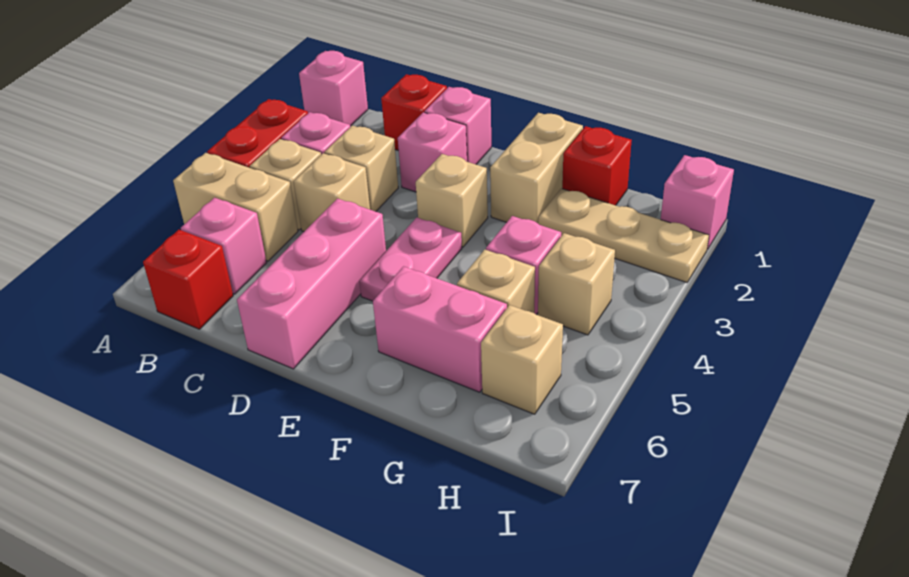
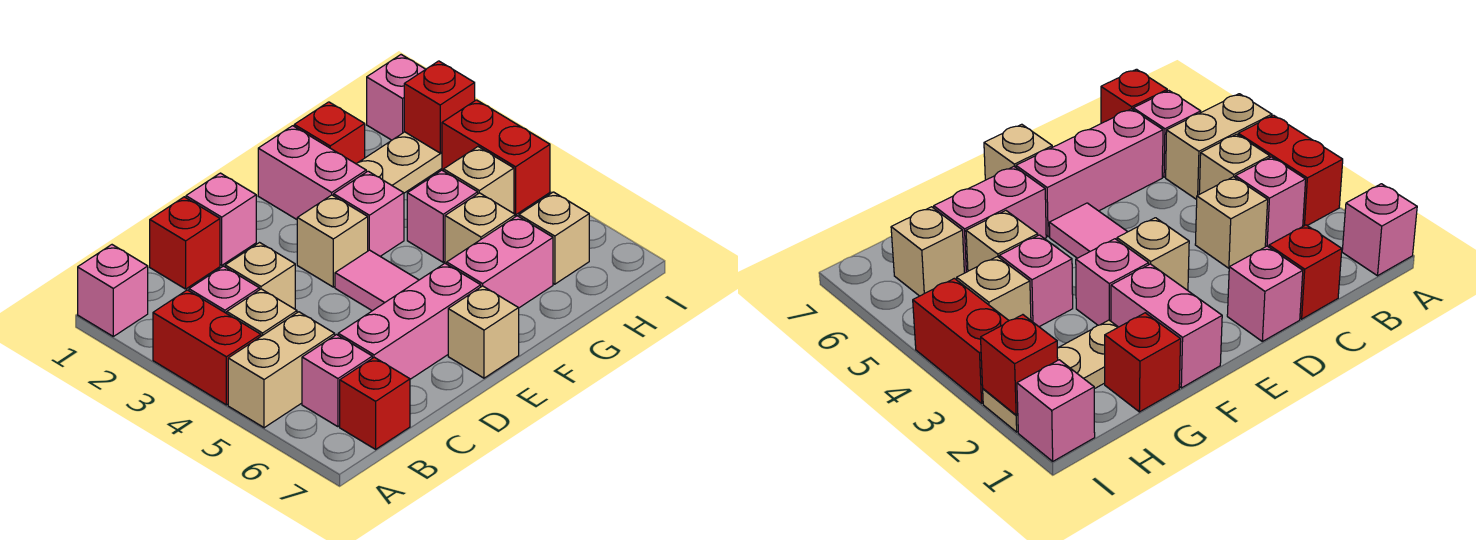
tan brick C4 level 1 -> tan brick E7 level 1
pink brick D2 level 1 -> pink brick F3 level 1
pink brick D5:D7 level 1 -> pink brick C6:E6 level 1
pink plate E4:E5 level 1 -> pink tile E4:E5 level 1
tan brick F1:F2 level 1 -> pink brick F1:F2 level 1
none -> red brick I2 level 2
none -> red brick I3:I4 level 1

